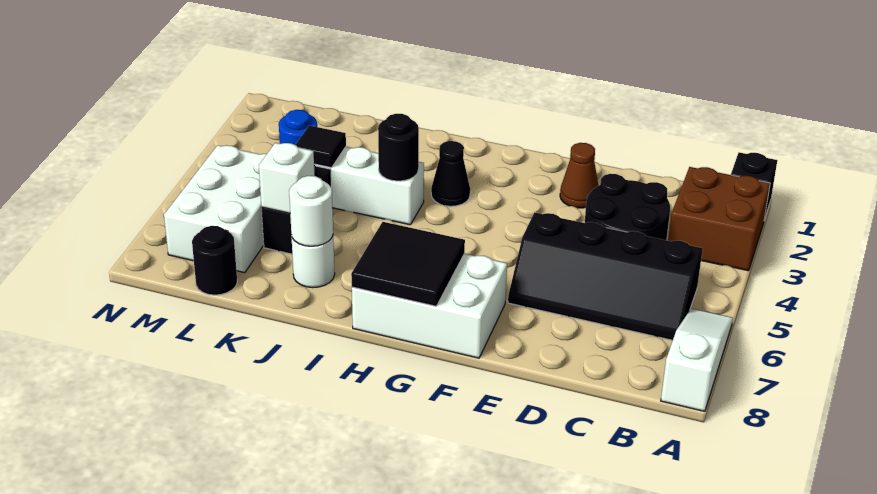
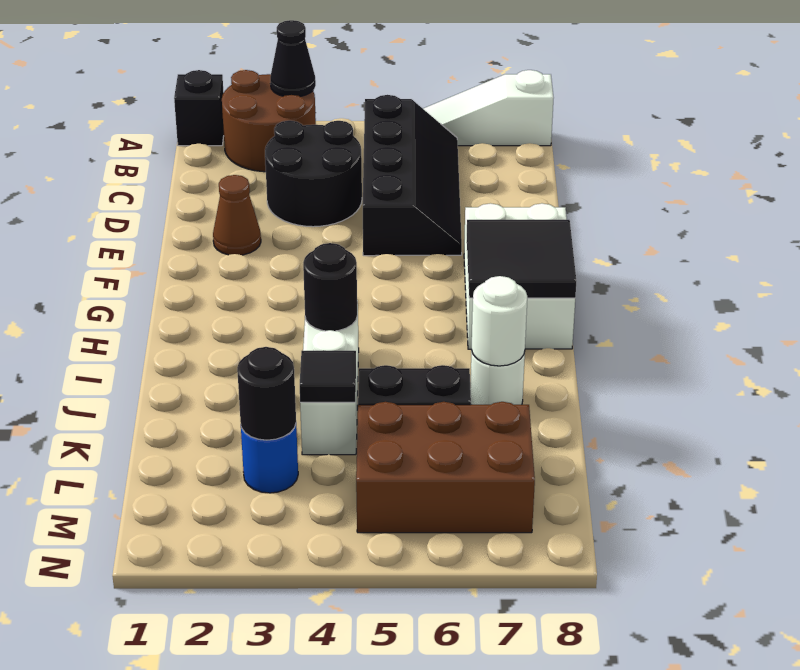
brown brick A2:B3 level 1 -> brown round brick A2:B3 level 1
black cone H3 level 1 -> black cone A3 level 2
white brick K6 level 2 -> none
white brick L5:M7 level 1 -> brown brick L5:M7 level 1
black round brick L8 level 1 -> black round brick L3 level 2

